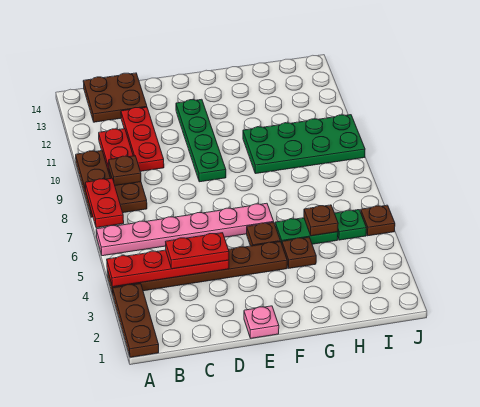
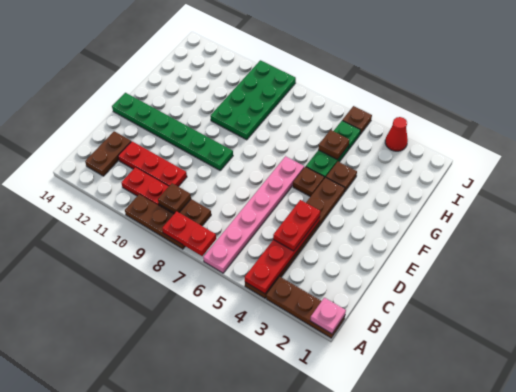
brown plate B13:C14 level 1 -> brown plate B13:C13 level 1
pink plate E1 level 1 -> pink plate A1 level 2
green plate E9:E12 level 1 -> green plate E9:E14 level 1
none -> red cone J3 level 1

